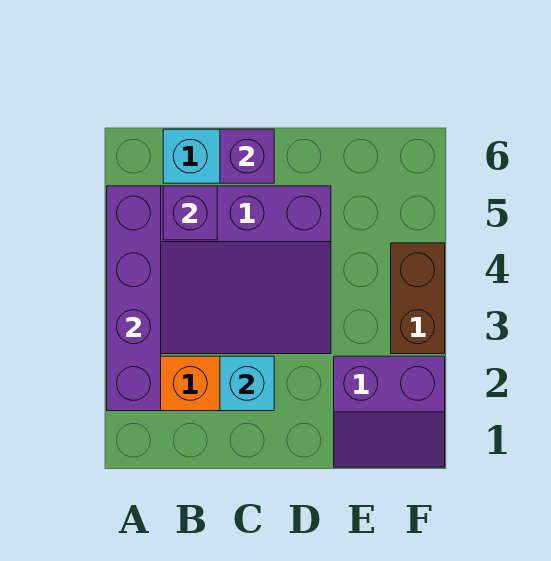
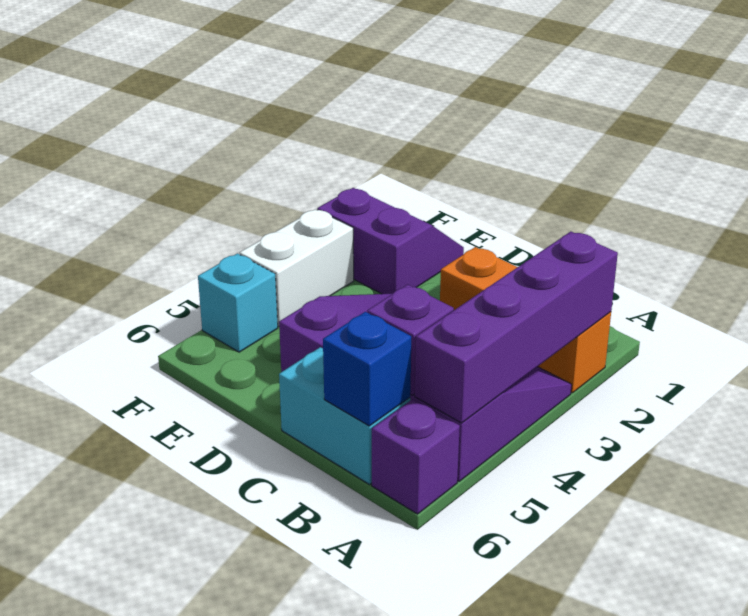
none -> blue brick B6 level 2
cyan brick C2 level 2 -> cyan brick F5 level 1
purple brick C6 level 2 -> purple brick A6 level 1
brown brick F3:F4 level 1 -> white brick F3:F4 level 1

